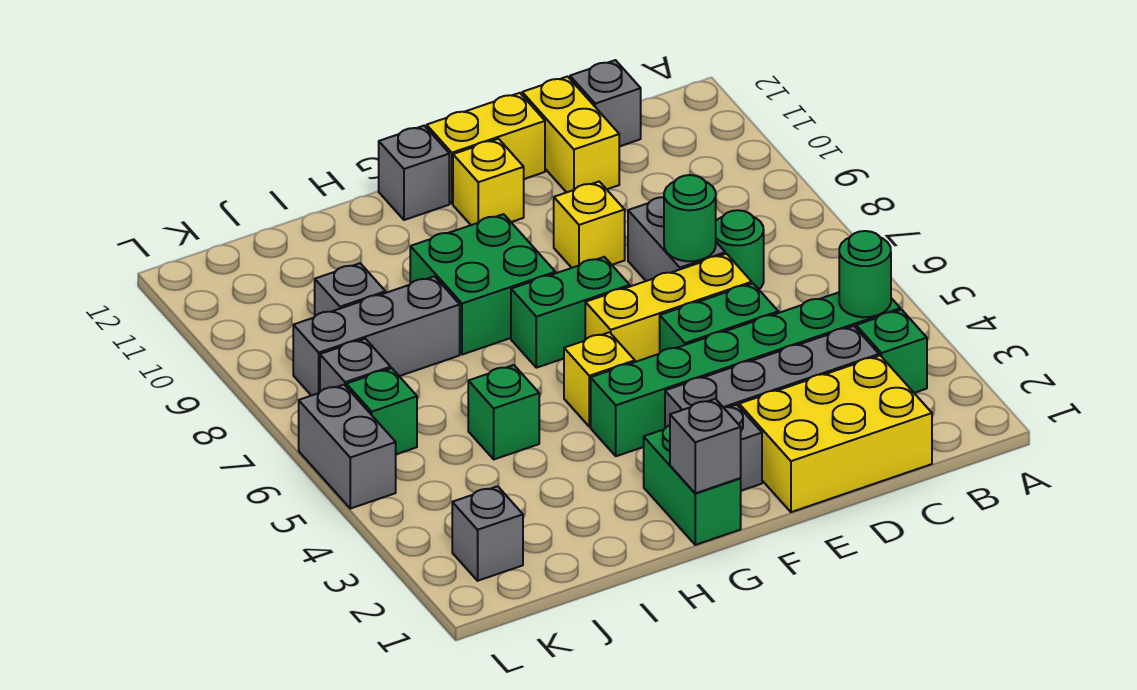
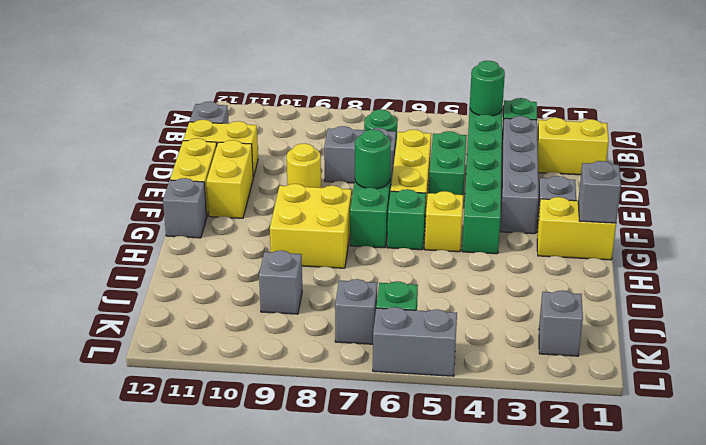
yellow brick C1:E2 level 1 -> yellow brick C1:C2 level 1
green round brick D7 level 2 -> green round brick F7 level 2
yellow brick E9 level 1 -> yellow round brick E9 level 1
yellow brick F11 level 1 -> yellow brick E11:F11 level 1
green brick G1:G2 level 1 -> yellow brick G1:G2 level 1
green brick G8:H9 level 1 -> yellow brick G8:H9 level 1
green brick I5 level 1 -> green brick G6 level 1
grey brick I8:K8 level 1 -> none

